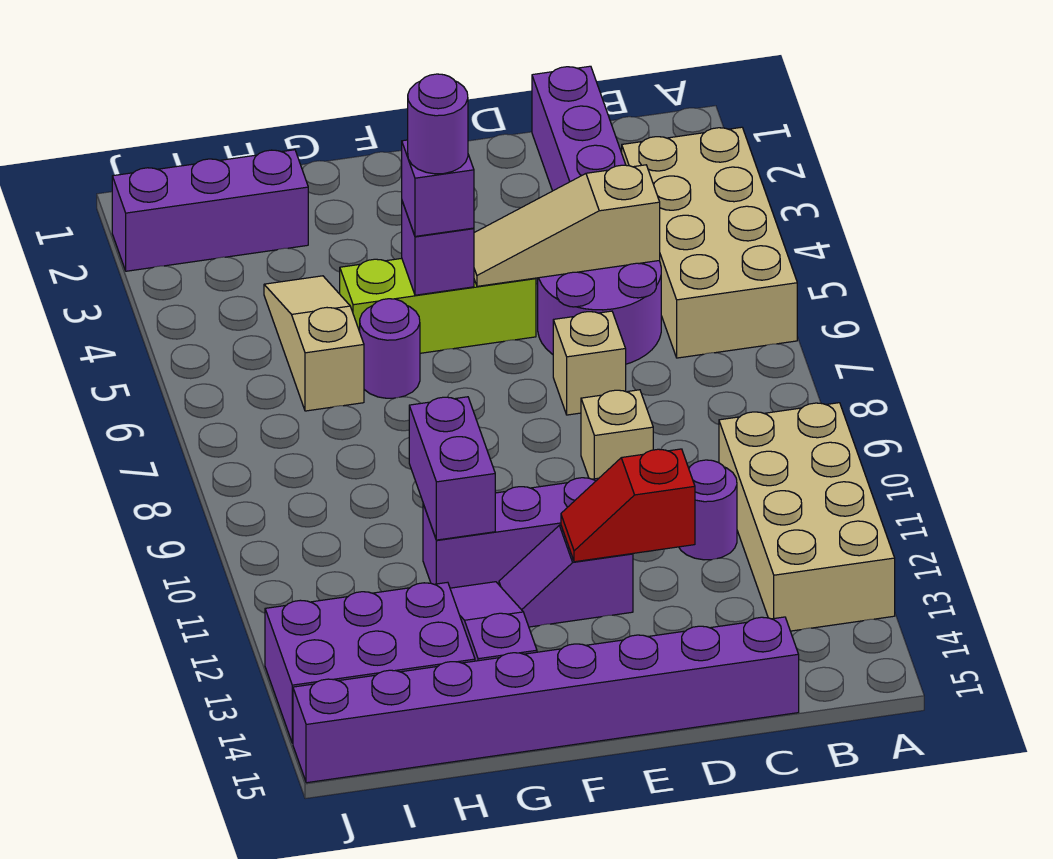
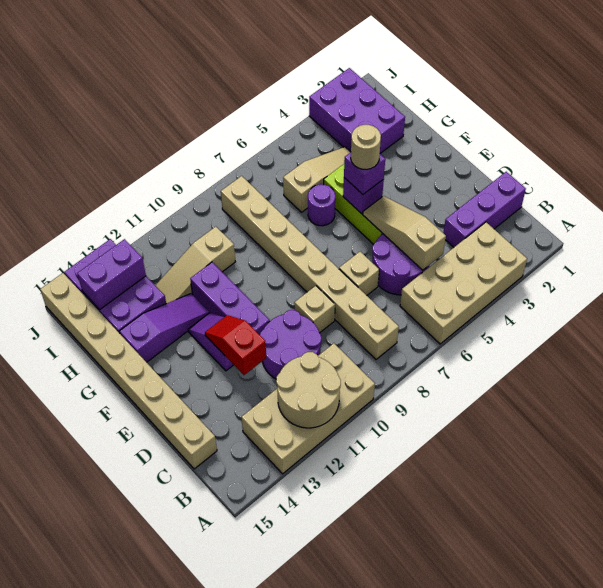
none -> tan round brick A11:B12 level 2
none -> tan brick B8:I8 level 1
purple round brick C11 level 1 -> purple round brick C10:D11 level 1
purple brick C15:J15 level 1 -> tan brick C15:J15 level 1
purple round brick F5 level 4 -> tan round brick F5 level 4
purple brick G10:G11 level 2 -> purple brick I13:I14 level 2
purple brick H2:J2 level 1 -> purple brick H2:J3 level 1
none -> tan slope H10:H12 level 1 top 10

